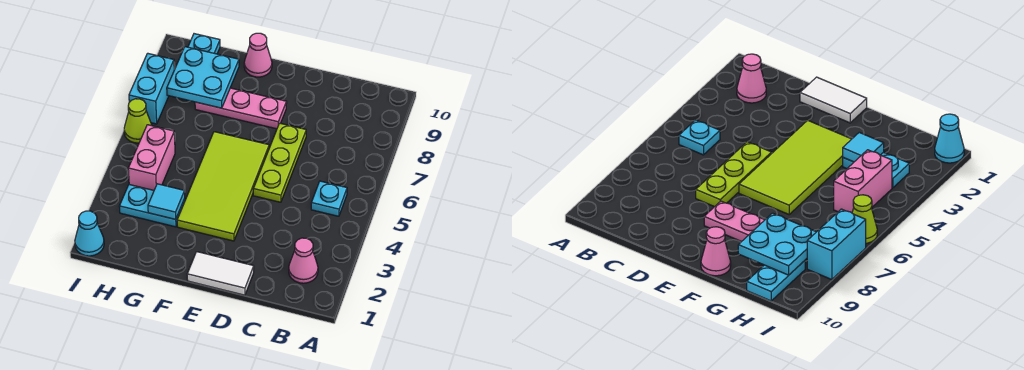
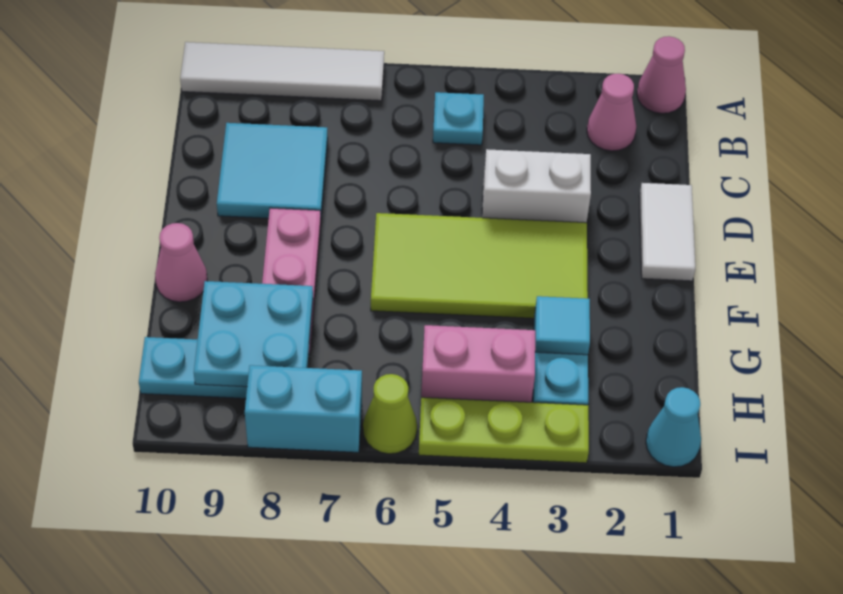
none -> pink cone A1 level 1
none -> white tile A7:A10 level 1
none -> cyan tile C8:D9 level 1
none -> white brick D3:D4 level 1
lime plate D5:D7 level 1 -> lime plate I3:I5 level 1

